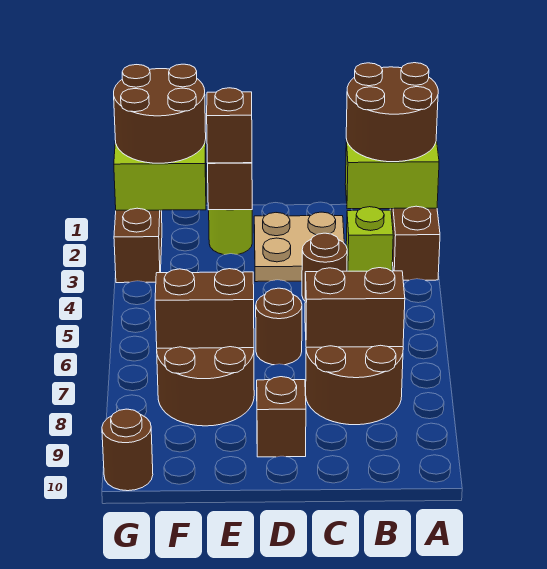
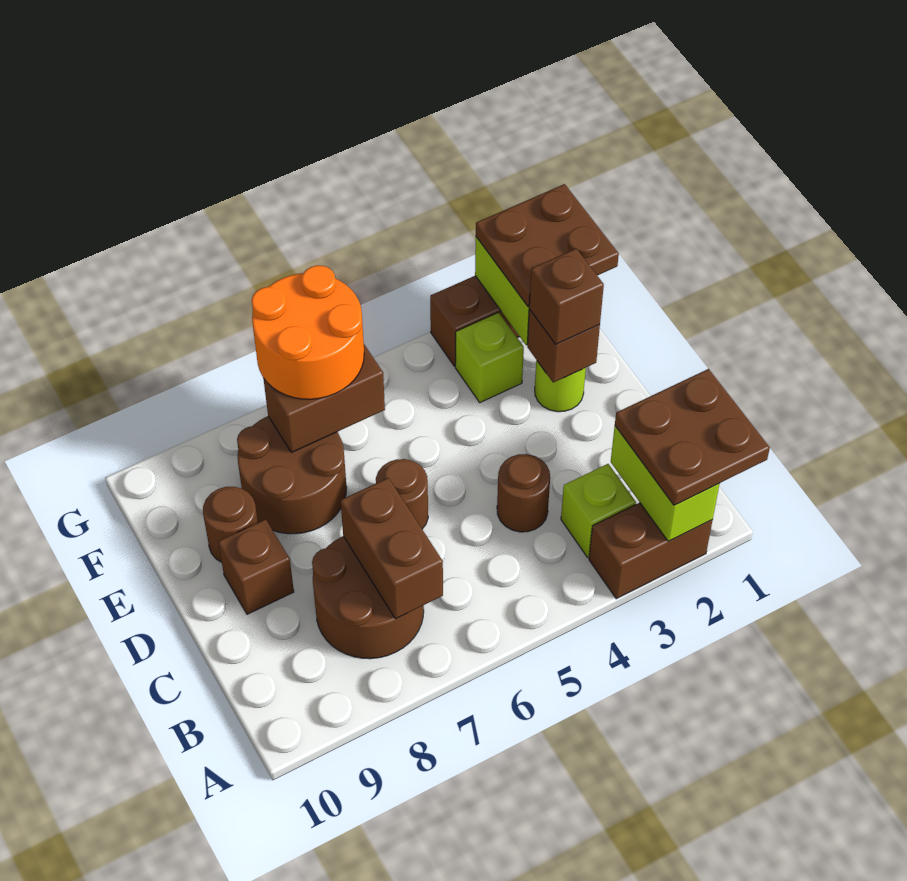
brown round brick A1:B2 level 3 -> brown plate A1:B2 level 3
tan plate C2:D3 level 1 -> none
brown brick E7:F7 level 2 -> brown brick F6:F7 level 2
brown round brick F1:G2 level 3 -> brown plate F1:G2 level 3
none -> lime brick F3 level 1
none -> orange round brick F6:G7 level 3
brown round brick G10 level 1 -> brown round brick E9 level 1

